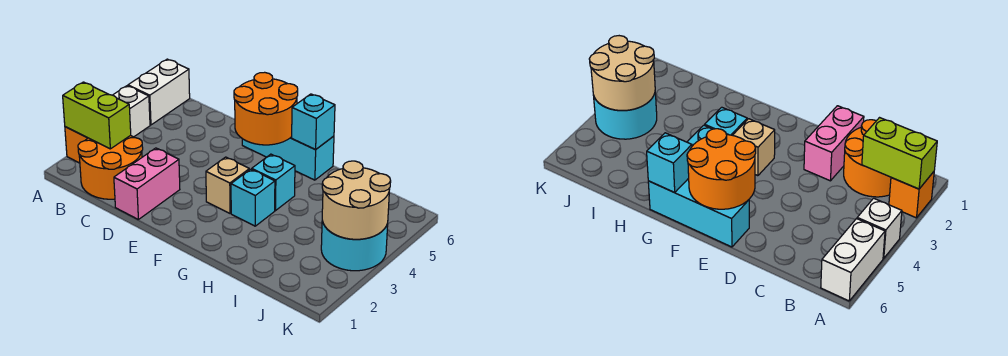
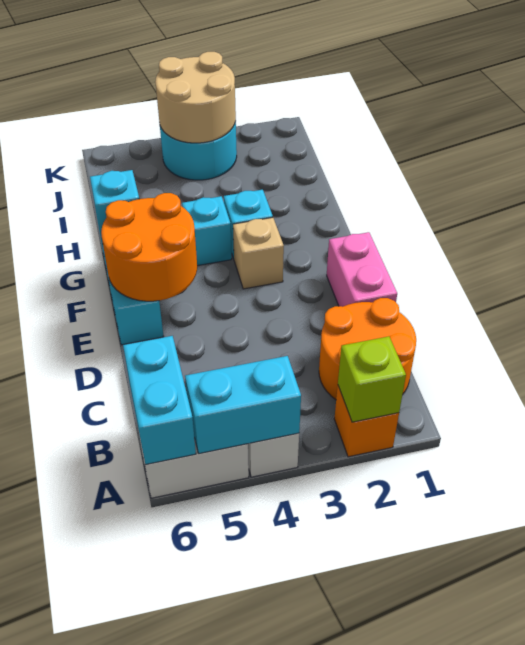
lime brick A2:B2 level 2 -> lime brick A2 level 2
none -> cyan brick A4:A5 level 2
none -> cyan brick A6:B6 level 2
pink brick D1:D2 level 1 -> pink brick D1:E1 level 1

